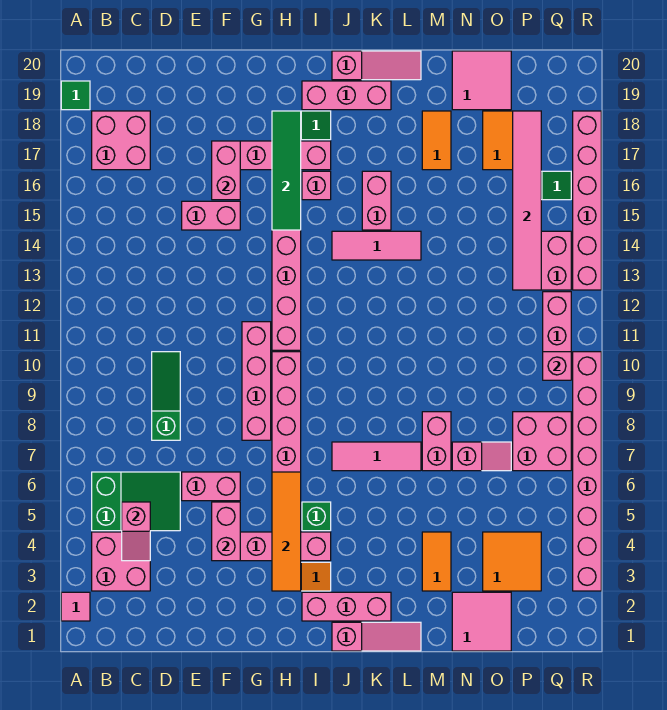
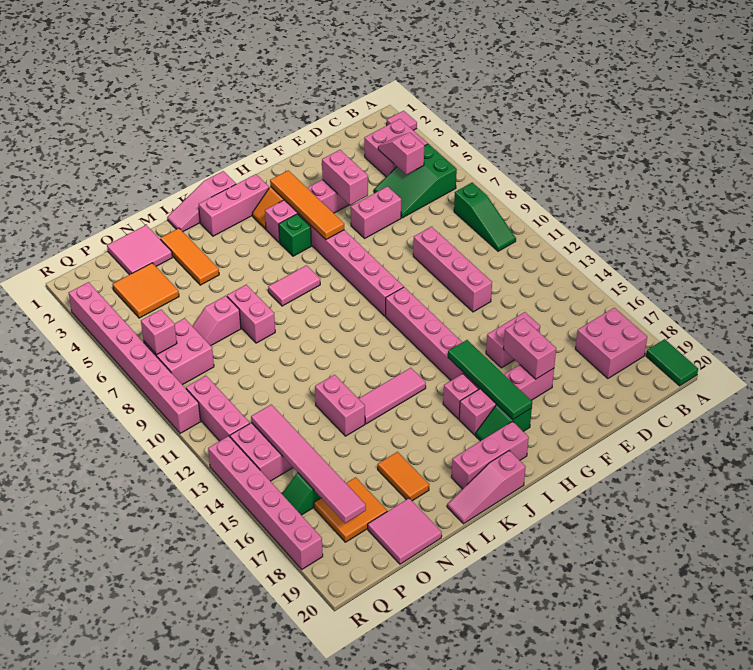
green tile A19 level 1 -> green tile A19:A20 level 1
green slope D8:D10 level 1 top 8 -> green slope B8:B10 level 1 top 8
pink brick G8:G11 level 1 -> pink brick E9:E12 level 1
pink tile J7:L7 level 1 -> pink tile J7:K7 level 1
pink brick K15:K16 level 1 -> pink brick M13:M14 level 1
orange tile M3:M4 level 1 -> orange tile M2:M4 level 1
pink brick Q10 level 2 -> pink brick Q7 level 2

